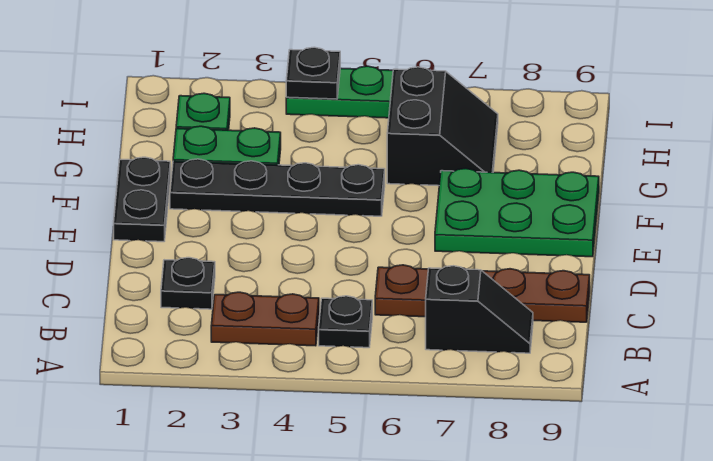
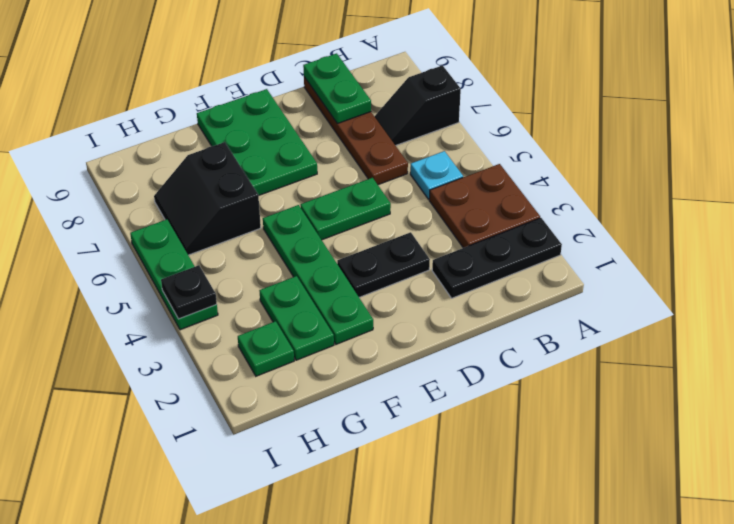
brown plate B3:B4 level 1 -> brown plate A3:B4 level 1
black plate B5 level 1 -> cyan plate B5 level 1
black slope B7:B8 level 1 top 7 -> black slope A7:B7 level 1 top A
black plate C2 level 1 -> black plate A2:C2 level 1
none -> green plate C8:C9 level 2
none -> green plate D5:E5 level 1
black plate E1:F1 level 1 -> black plate D3:E3 level 1
black plate F2:F5 level 1 -> green plate F2:F5 level 1
black slope G6:H7 level 1 top 6 -> black slope G6:H7 level 1 top G

